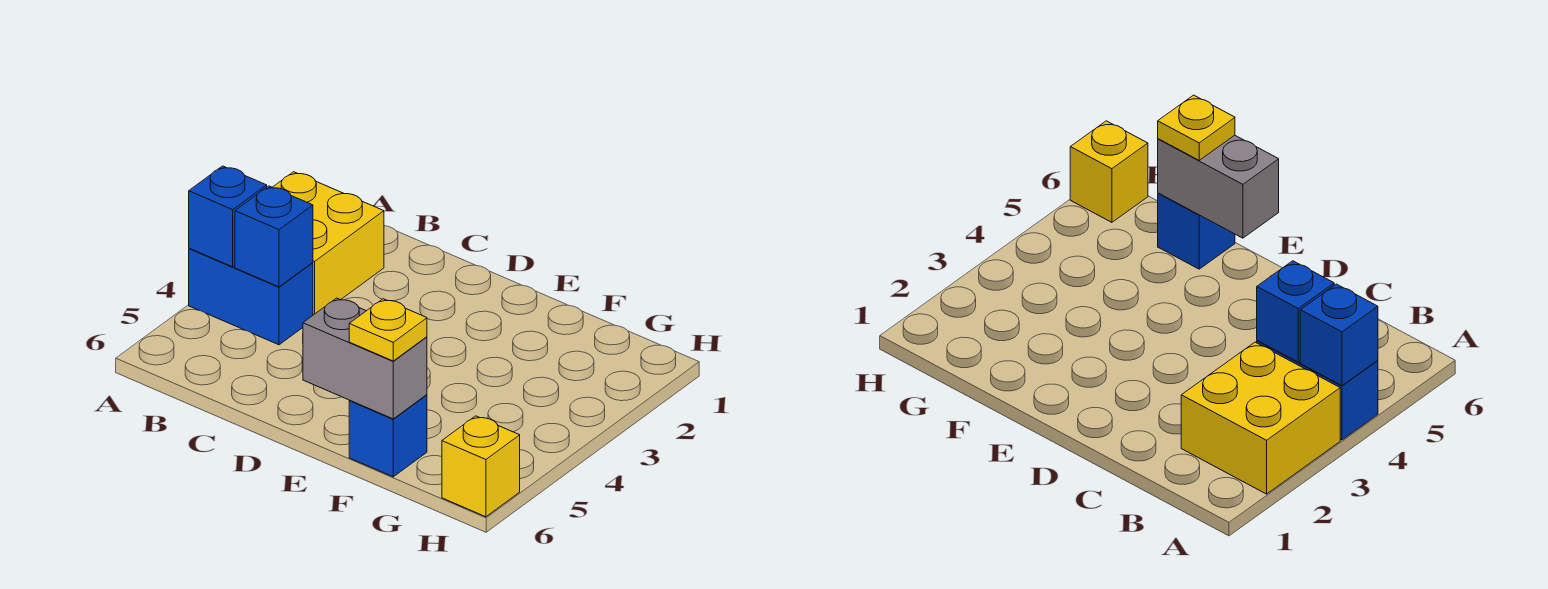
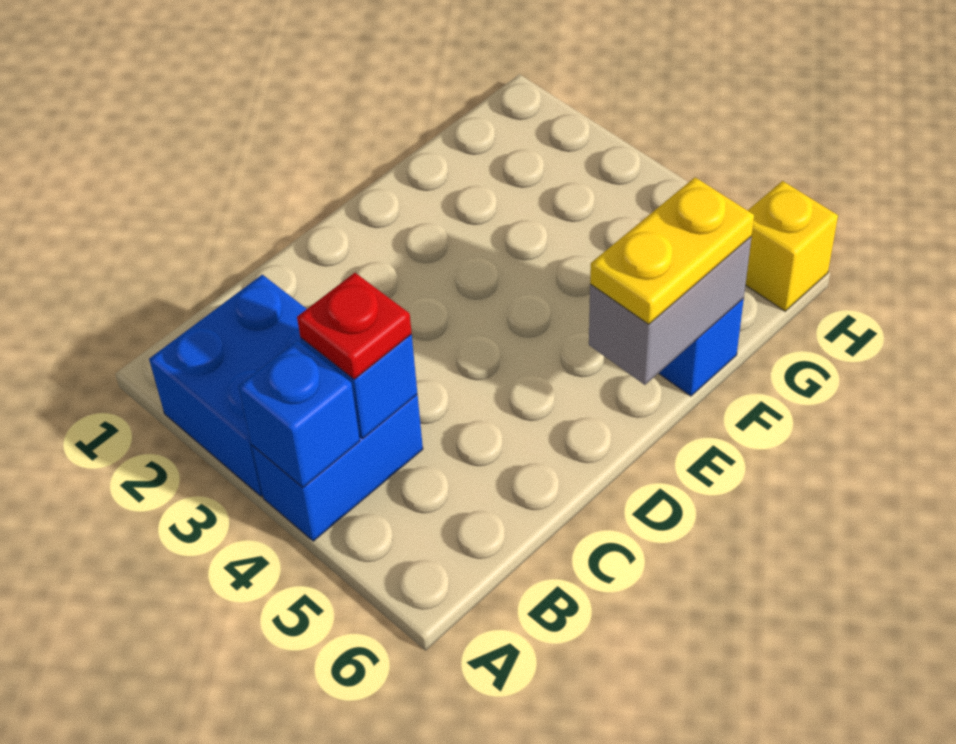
yellow brick A2:B3 level 1 -> blue brick A2:B3 level 1
none -> red plate B4 level 3
yellow plate F6 level 3 -> yellow plate E6:F6 level 3

